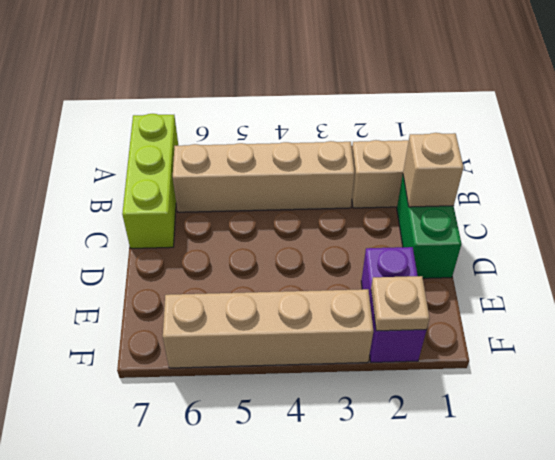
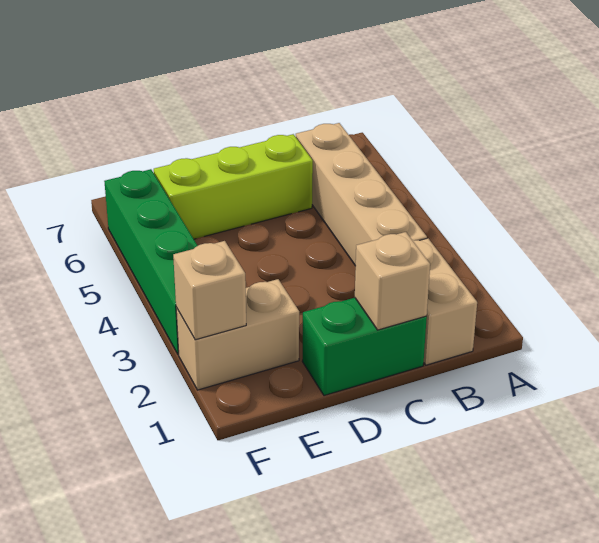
lime brick A7:C7 level 1 -> lime brick C6:E6 level 1
purple brick E2:F2 level 1 -> tan brick E2:F2 level 1
tan plate F2 level 2 -> tan brick F2 level 2
tan brick F3:F6 level 1 -> green brick F3:F6 level 1

